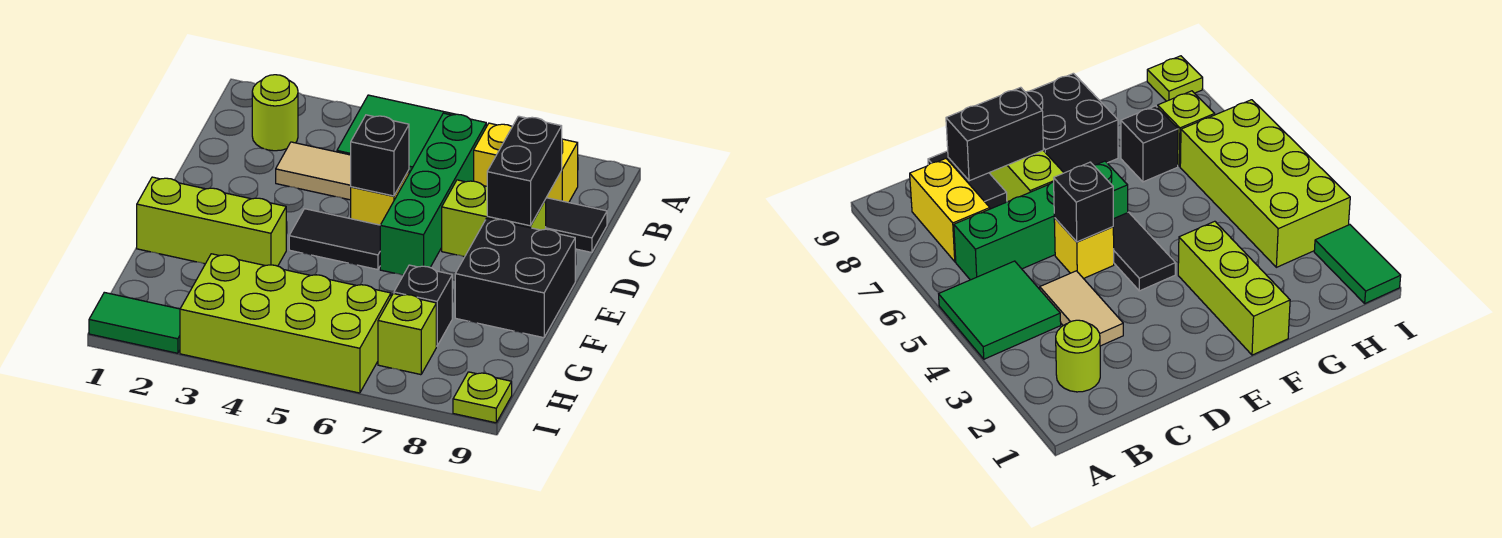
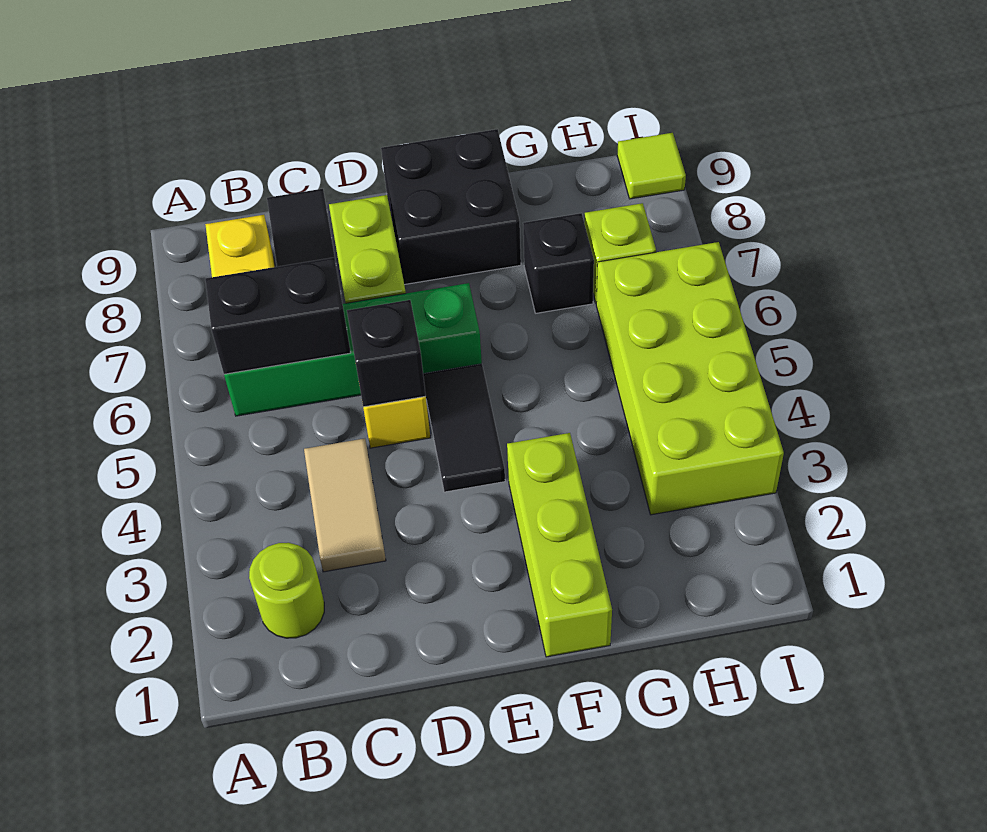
green tile A4:B5 level 1 -> none
black brick C8:D8 level 2 -> black brick B6:C6 level 2
green tile I1:I2 level 1 -> none
lime plate I9 level 1 -> lime tile I9 level 1

